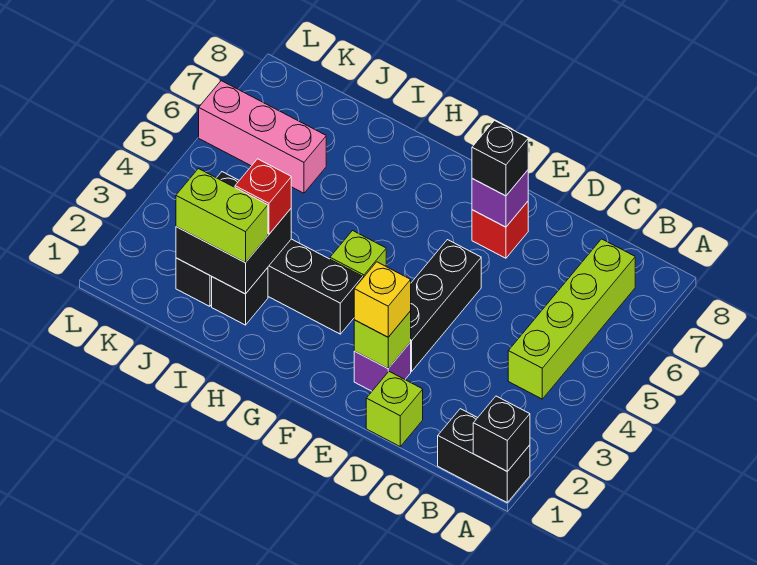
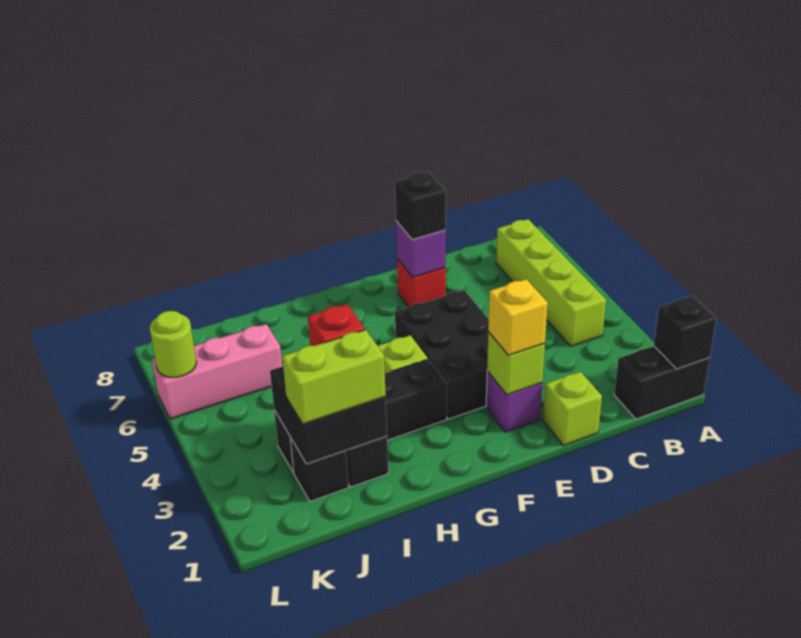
black brick E3:E5 level 1 -> black brick E3:F5 level 1
none -> lime round brick L6 level 2

